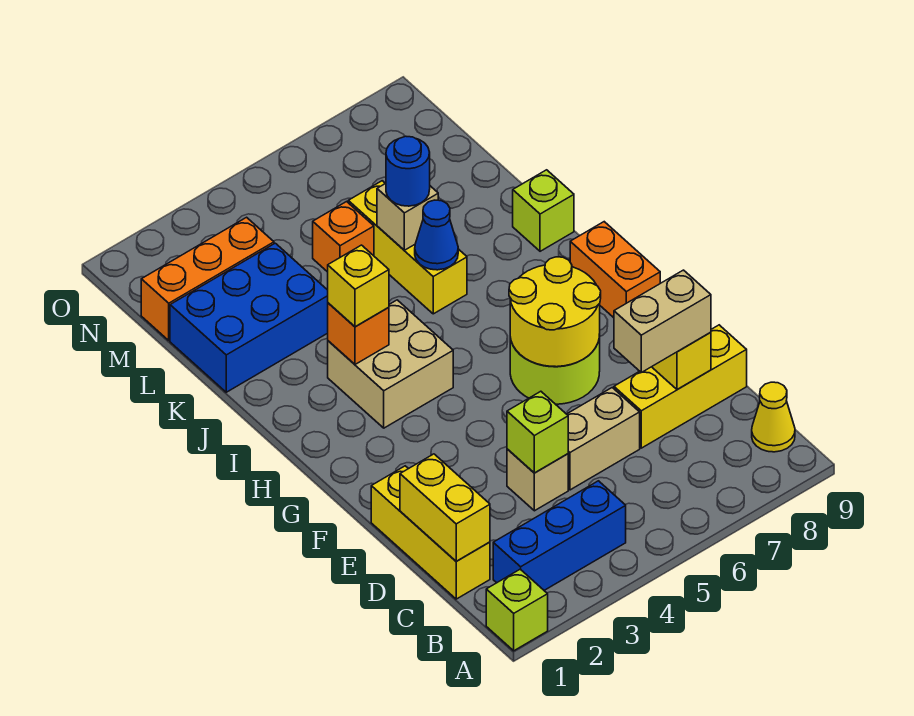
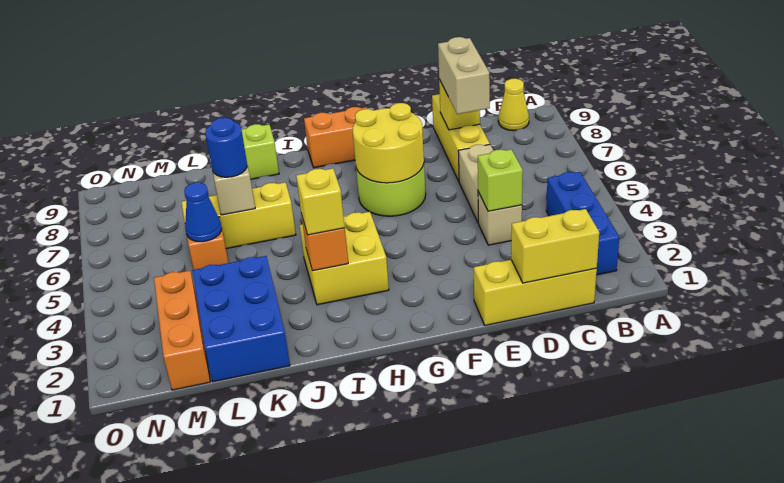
lime brick A1 level 1 -> none
tan brick H3:I4 level 1 -> yellow brick H3:I4 level 1
blue cone J6 level 2 -> blue cone L5 level 2

